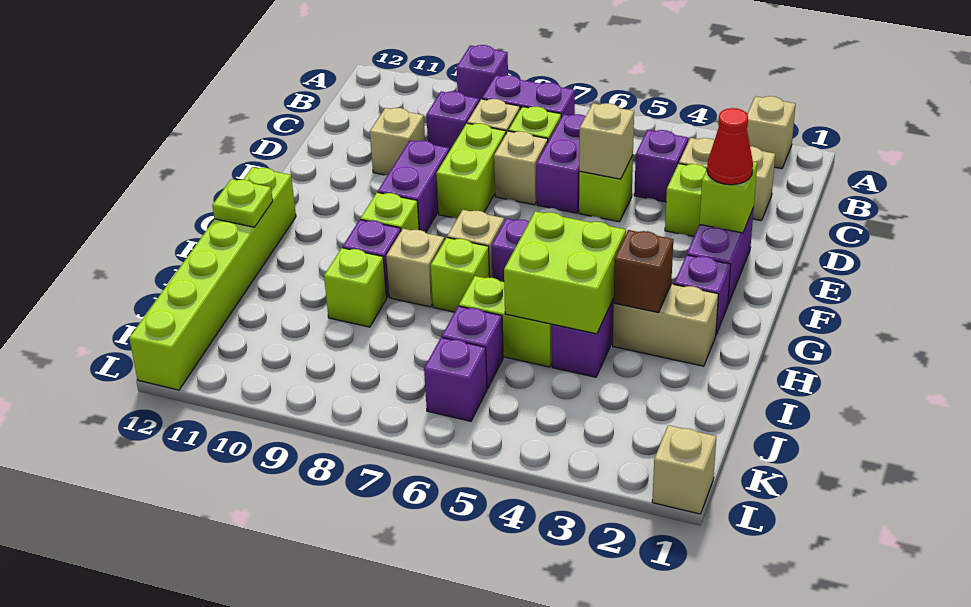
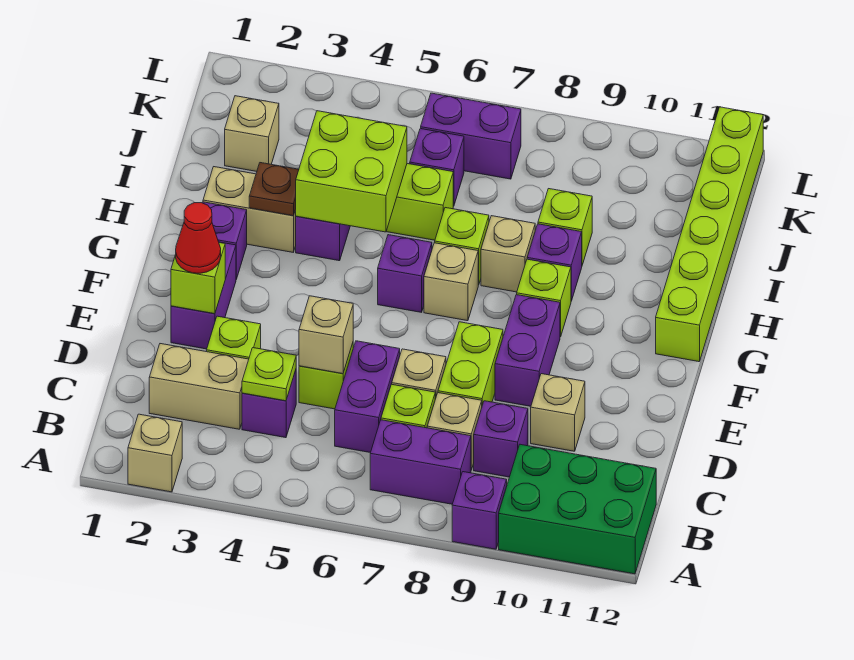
none -> green brick A10:B12 level 1
brown brick H3 level 2 -> brown plate H3 level 2
lime plate H12 level 2 -> lime plate C4 level 2
purple brick K6 level 1 -> purple brick K6:K7 level 1
tan brick L1 level 1 -> tan brick J2 level 1

